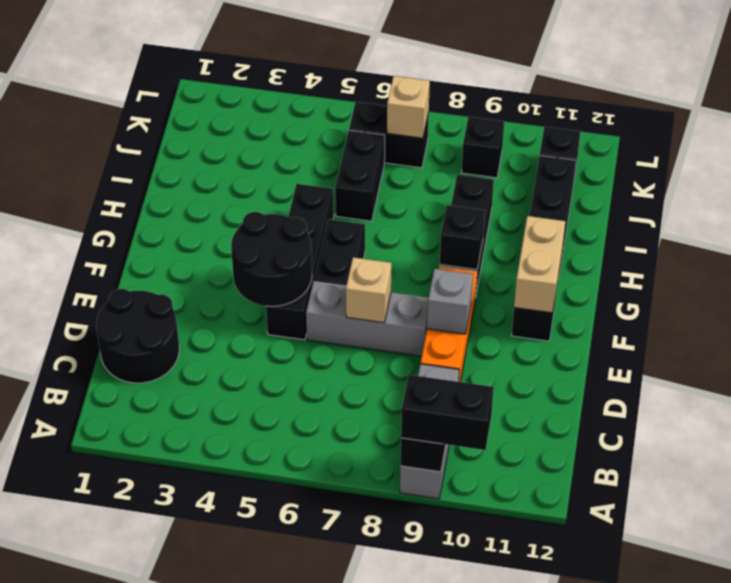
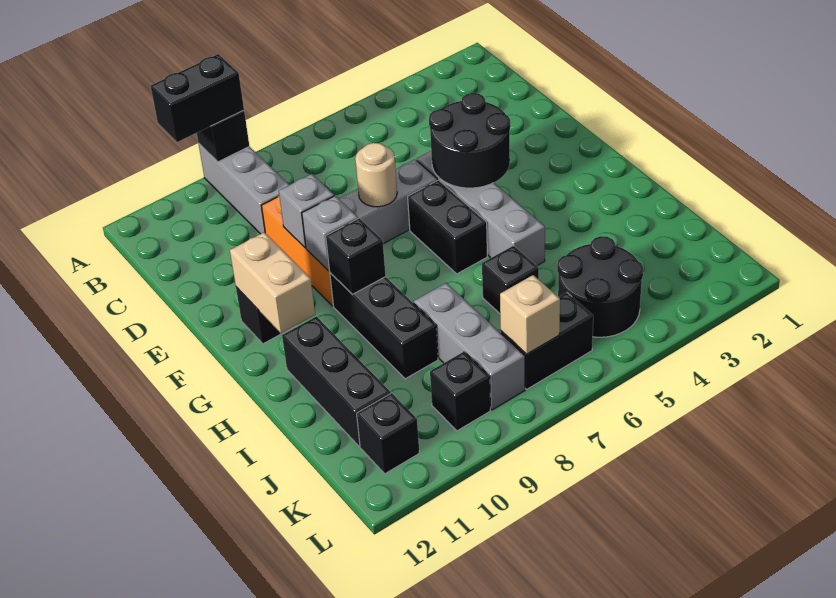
black round brick C1:D2 level 1 -> black round brick J4:K5 level 1
black brick E5:H5 level 1 -> grey brick E5:H5 level 1
tan brick E7 level 2 -> tan round brick E7 level 2
none -> grey brick F9 level 2
black brick I6:J6 level 1 -> black brick I6 level 1
none -> grey brick I8:K8 level 1

